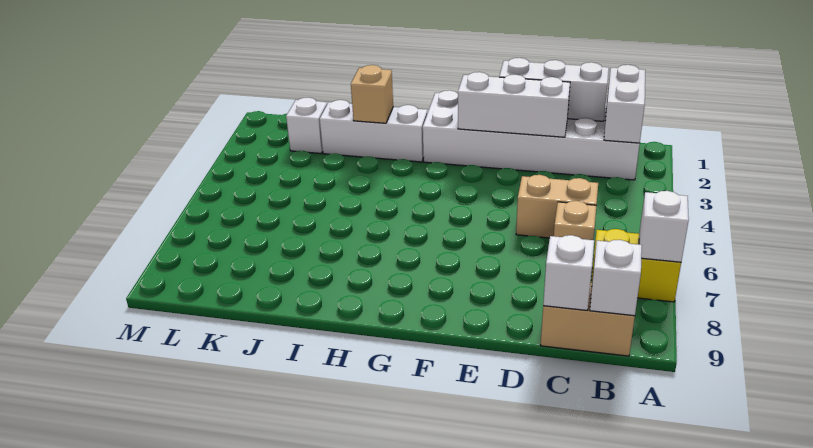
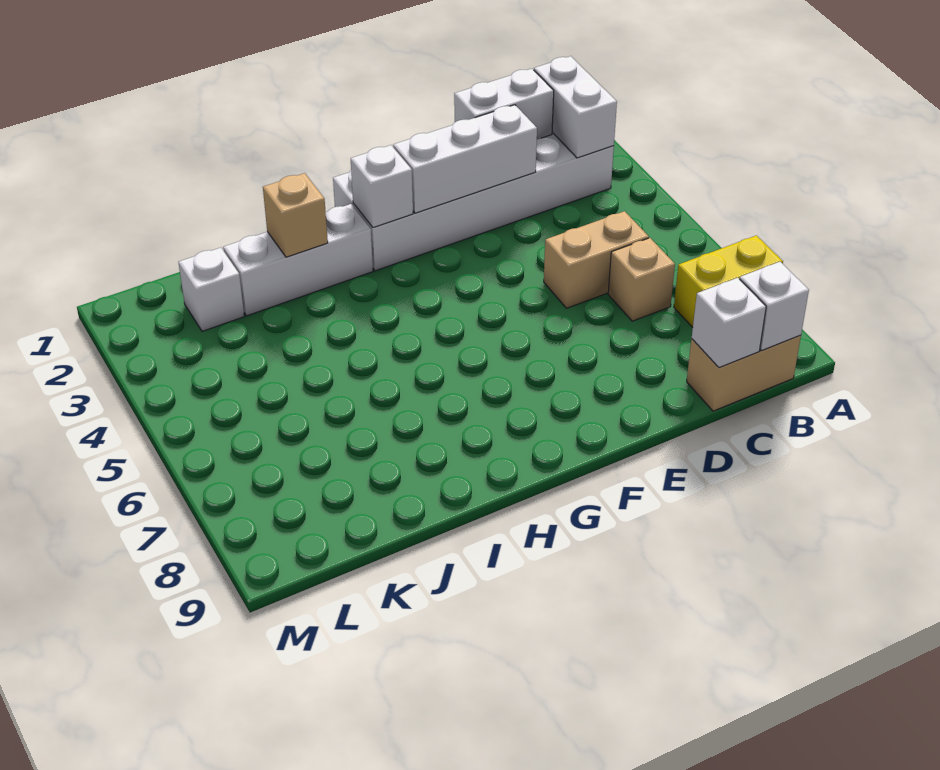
white brick A7 level 2 -> white brick G2 level 2
white brick C1:E1 level 2 -> white brick C1:D1 level 2

